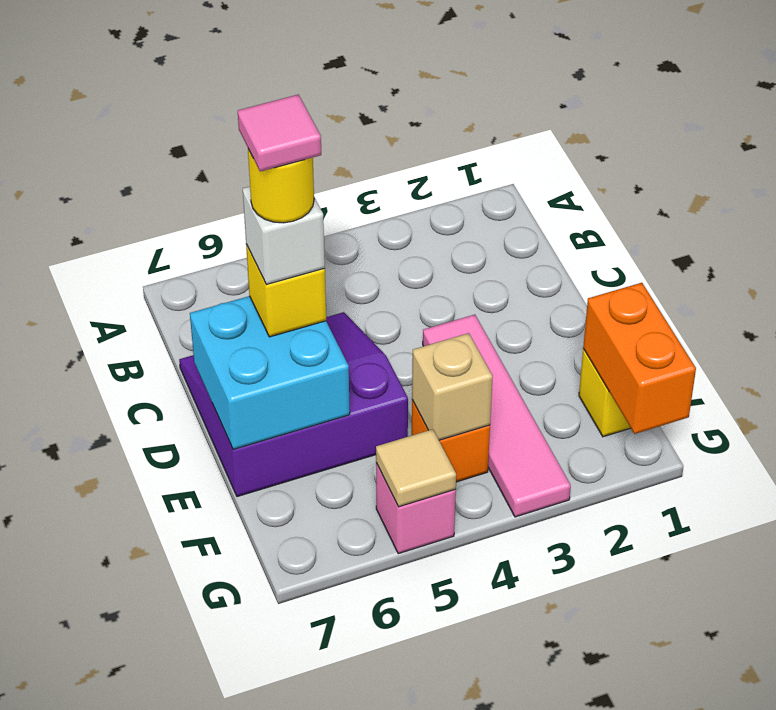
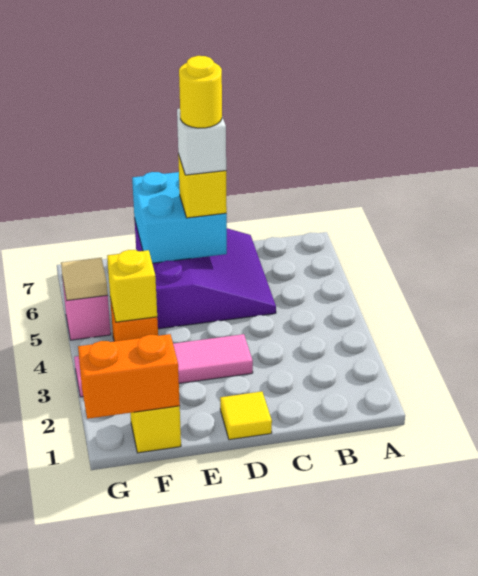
none -> yellow tile D1 level 1
pink tile D6 level 6 -> none
tan brick F4 level 2 -> yellow brick F4 level 2

